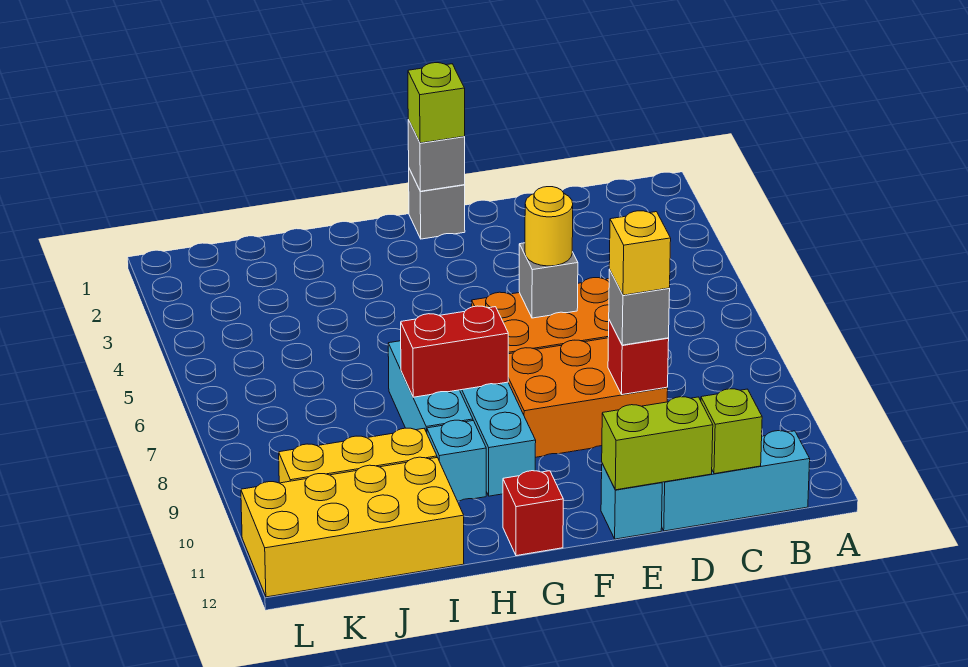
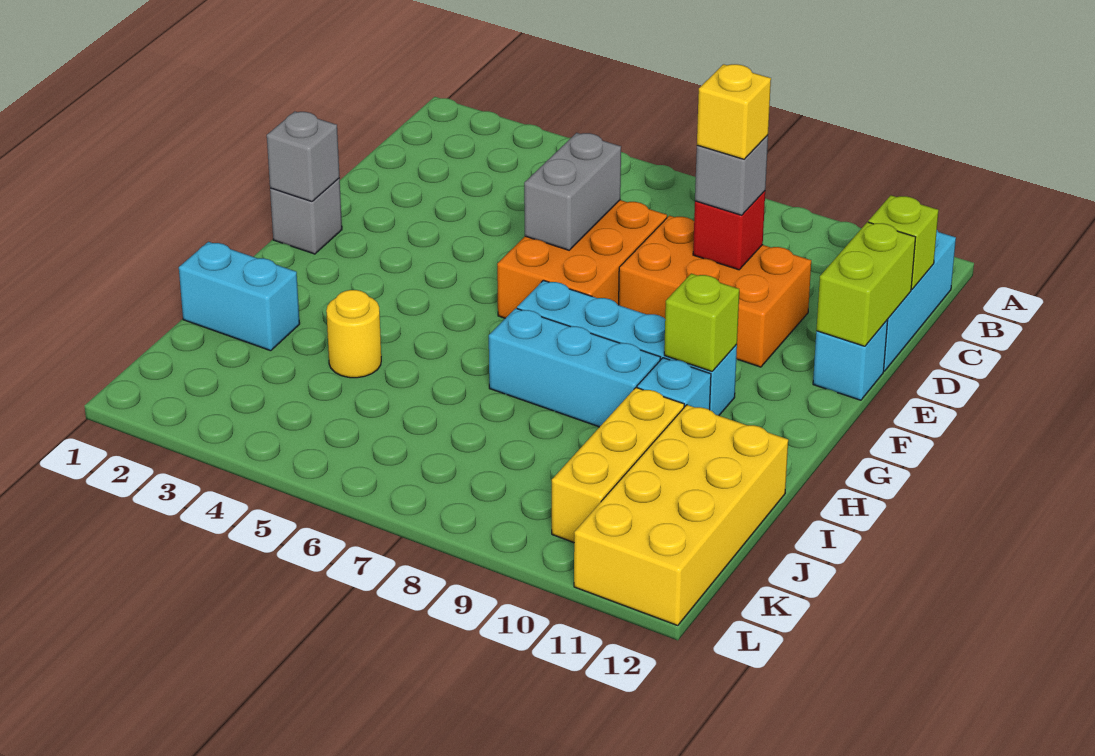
orange brick D8:F9 level 1 -> orange brick D8:E10 level 1
grey brick E6 level 2 -> grey brick D6:E6 level 2
yellow round brick E6 level 3 -> yellow round brick I4 level 1
lime brick F1 level 3 -> lime brick G10 level 2
red brick G8:H8 level 2 -> none
red brick G12 level 1 -> none
none -> cyan brick I1:I2 level 1

